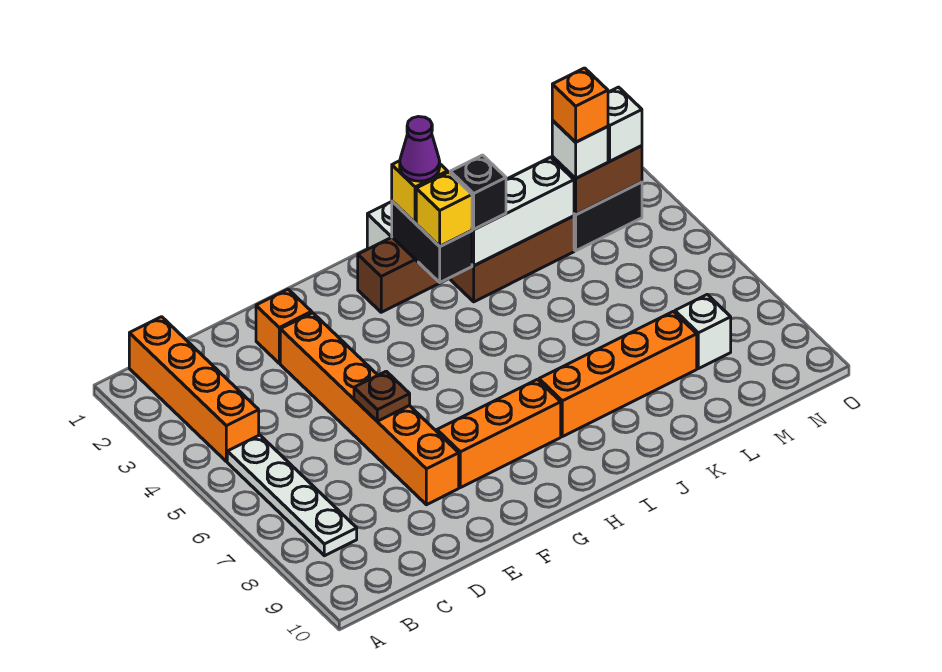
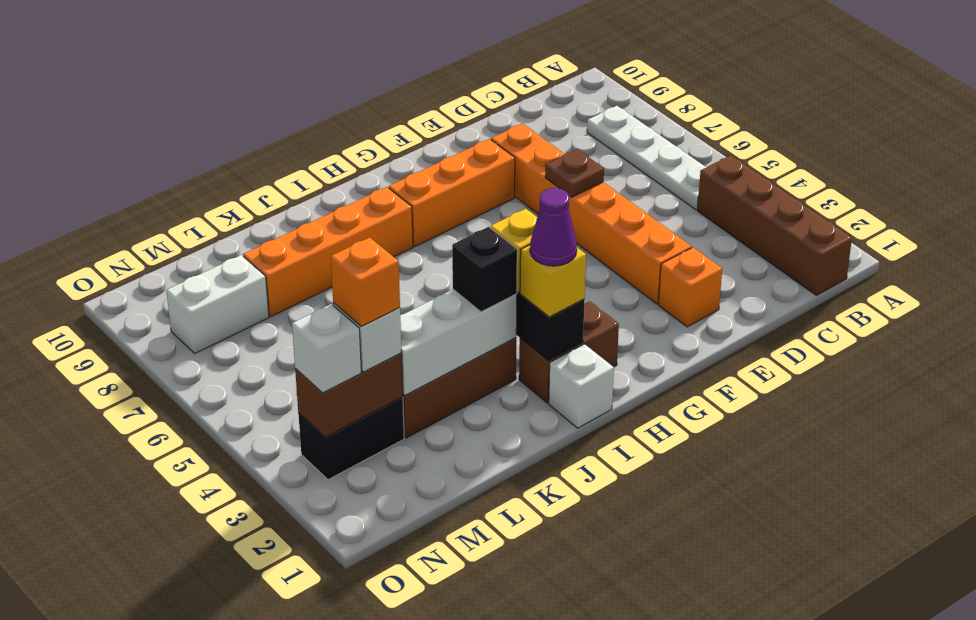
orange brick B1:B4 level 1 -> brown brick B1:B4 level 1
white brick M8 level 1 -> white brick M8:N8 level 1

